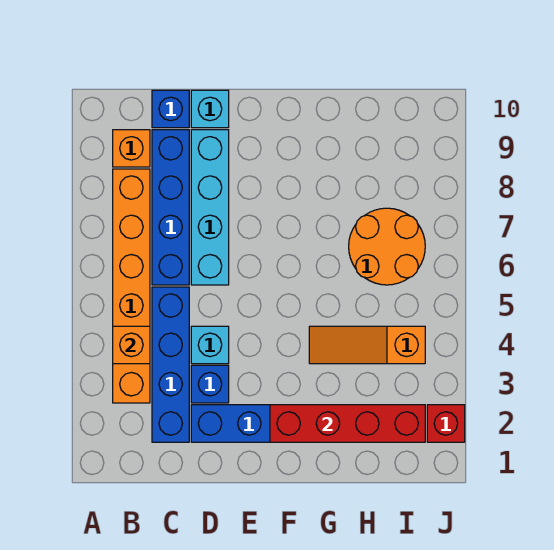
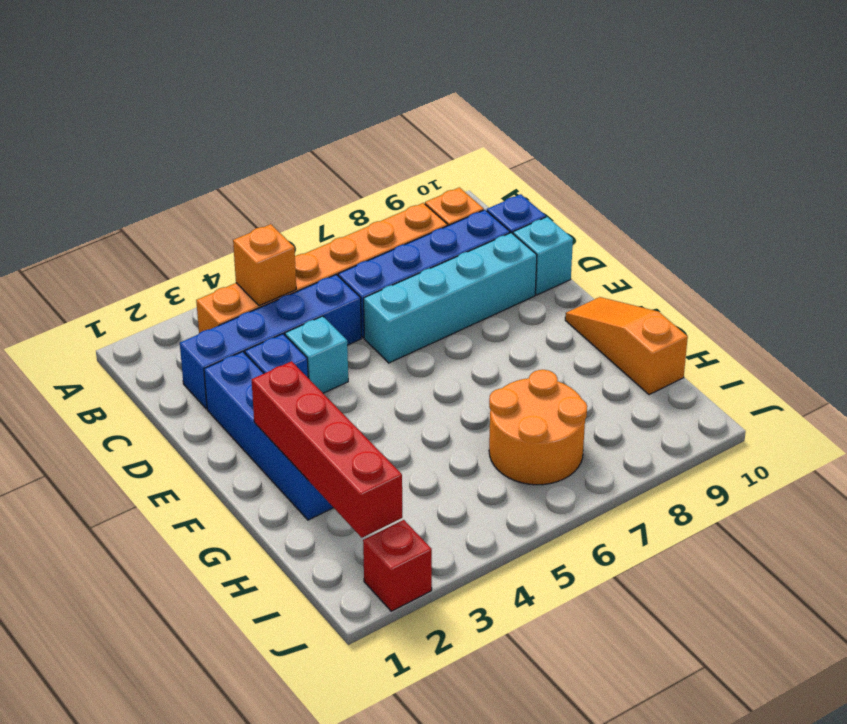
orange slope G4:I4 level 1 top I -> orange slope F10:H10 level 1 top H

